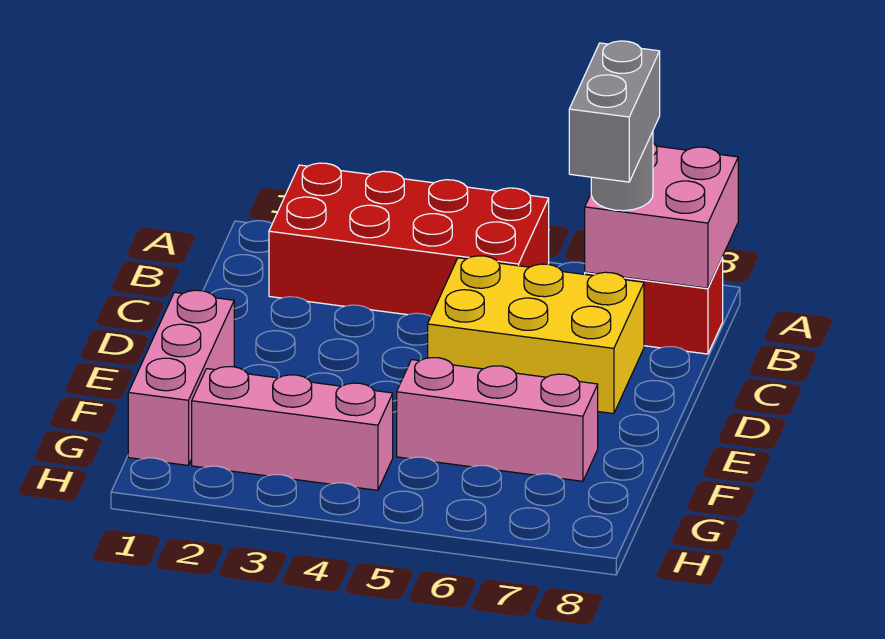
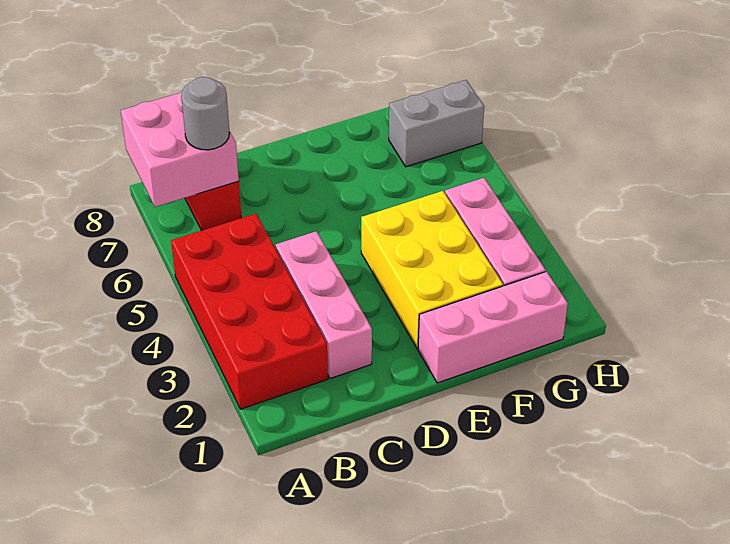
grey brick B7:C7 level 4 -> grey brick G7:H7 level 1
yellow brick C5:D7 level 1 -> yellow brick E2:F4 level 1
pink brick F5:F7 level 1 -> pink brick C2:C4 level 1

